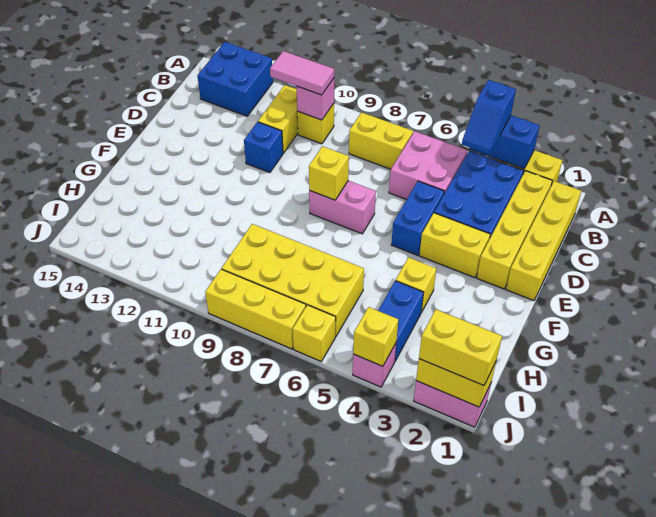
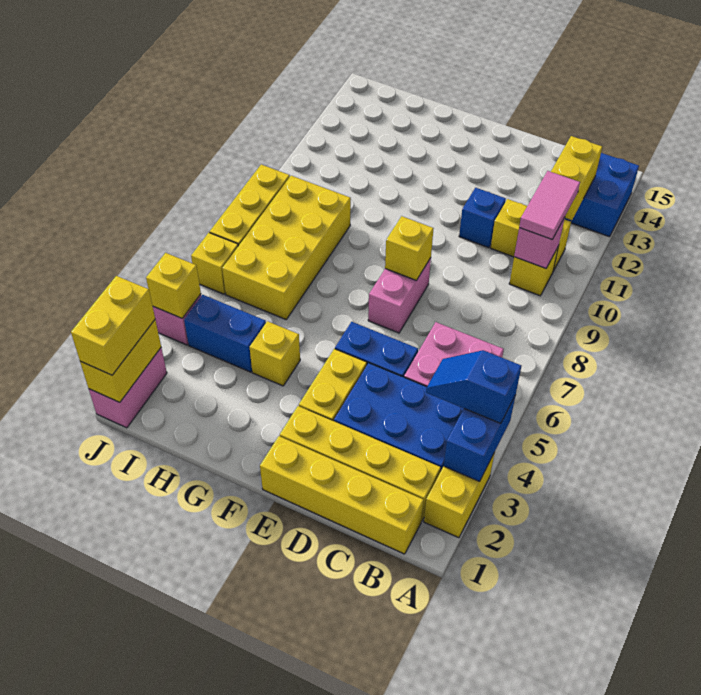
yellow brick B7:B8 level 1 -> yellow brick B12:B13 level 2

